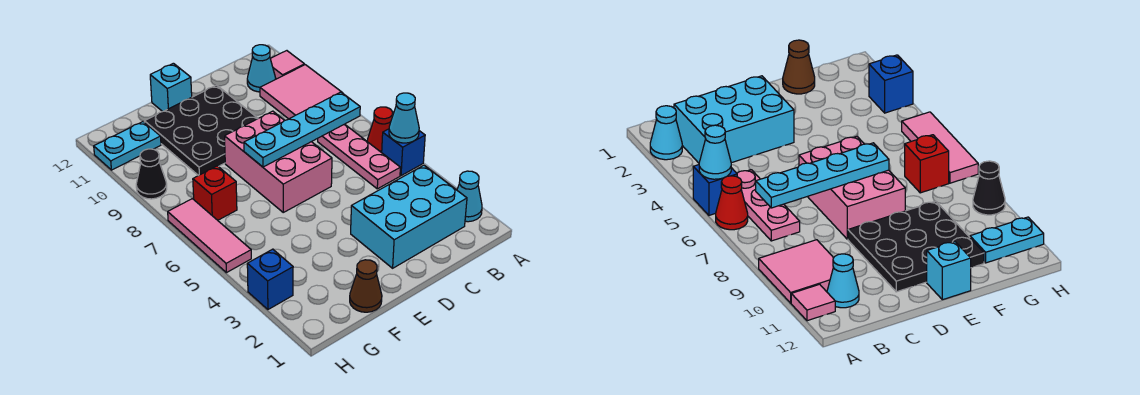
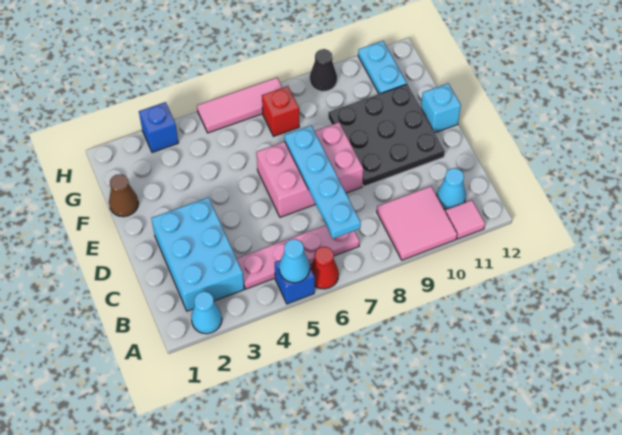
pink plate B5:B7 level 1 -> pink plate B4:B7 level 1

